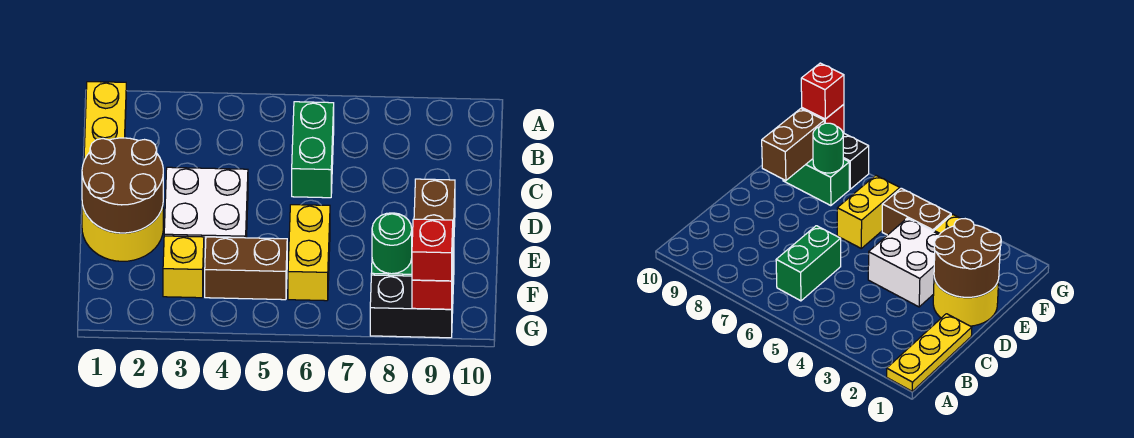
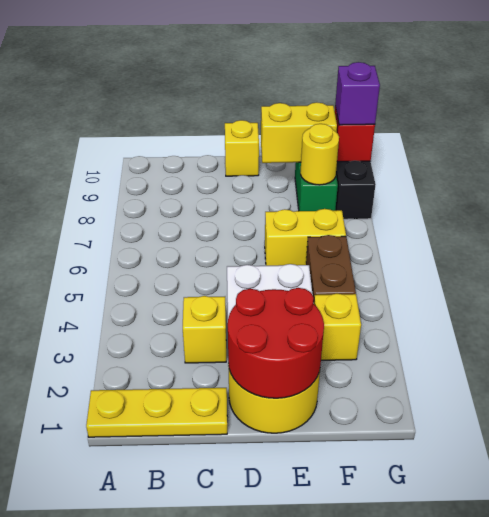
green brick B6:C6 level 1 -> none
none -> yellow brick C3 level 1
brown round brick D1:E2 level 2 -> red round brick D1:E2 level 2
none -> yellow brick D10 level 1
brown brick E9:F9 level 2 -> yellow brick E9:F9 level 2
green round brick F8 level 2 -> yellow round brick F8 level 2
red brick G9 level 3 -> purple brick G9 level 3

